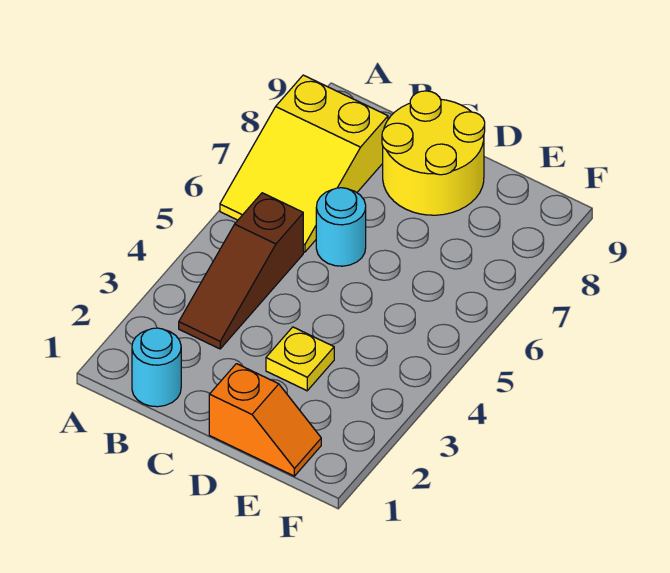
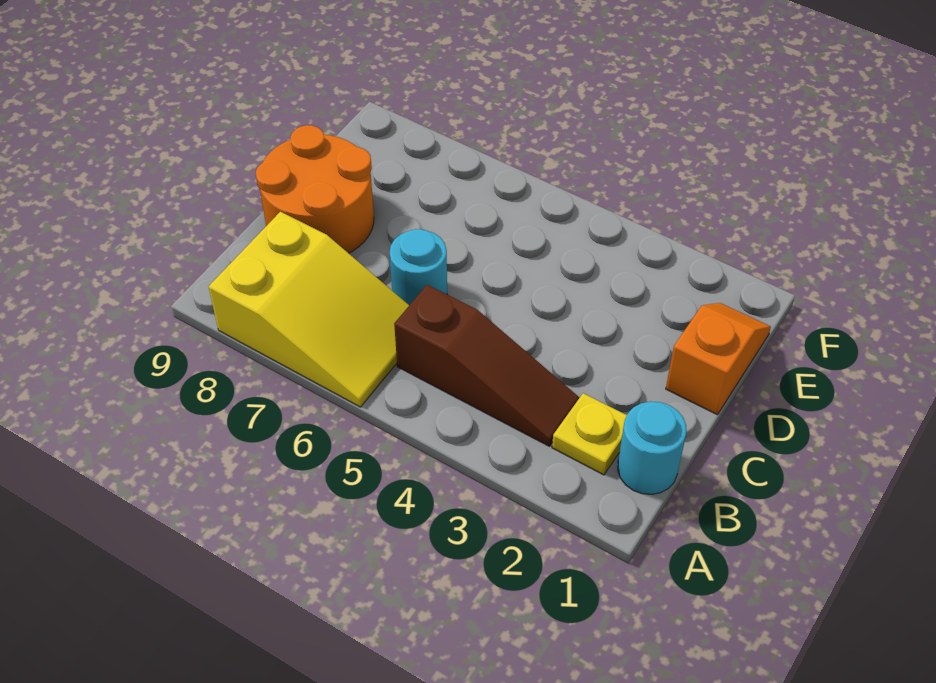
yellow round brick C8:D9 level 1 -> orange round brick C8:D9 level 1
yellow plate D3 level 1 -> yellow plate B2 level 1

